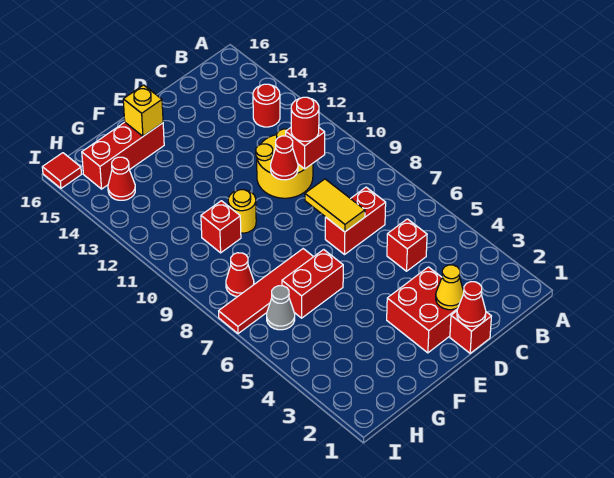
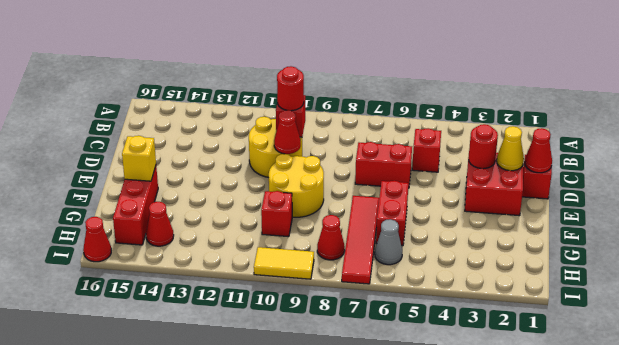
red round brick B13 level 1 -> red round brick D3 level 2
red brick C7:D7 level 1 -> red brick D6:D7 level 1
yellow tile D7:D8 level 2 -> yellow tile I9:I10 level 1
yellow round brick F10 level 1 -> yellow round brick E9:F10 level 1
red tile I16 level 1 -> red cone I16 level 1

